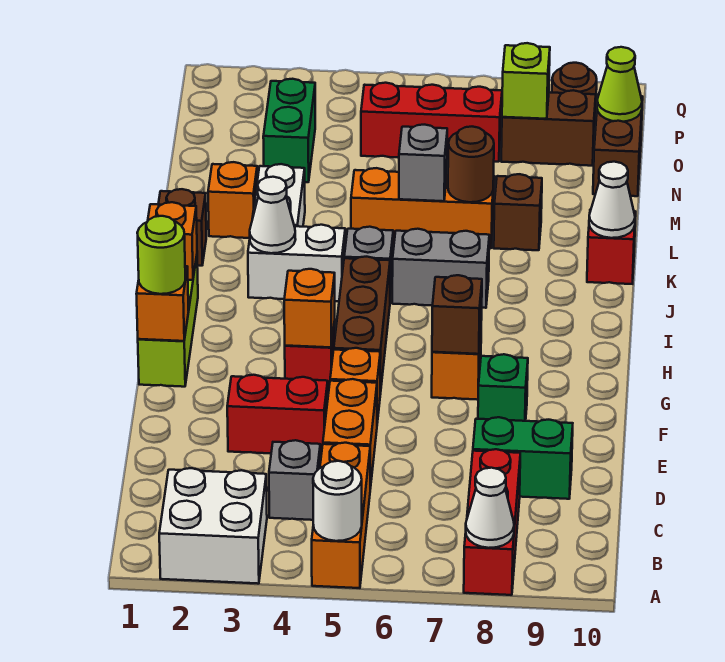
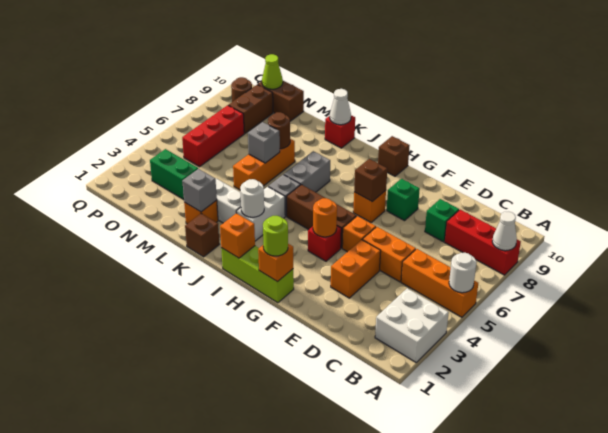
grey brick C4 level 1 -> grey brick L2 level 2
green brick D8:D9 level 1 -> green brick D8 level 1
red brick E3:E4 level 1 -> orange brick E3:E4 level 1
orange brick G4 level 2 -> orange round brick G4 level 2
white cone J3 level 2 -> white round brick J3 level 2
brown brick L8 level 1 -> brown brick H10 level 1
lime brick O8 level 2 -> none

